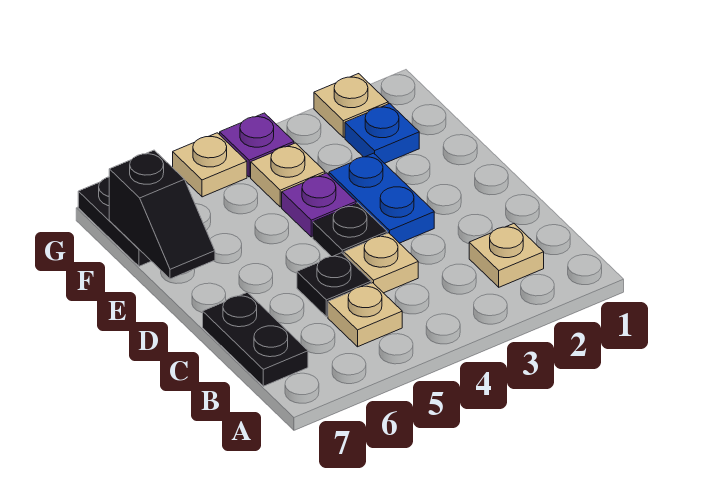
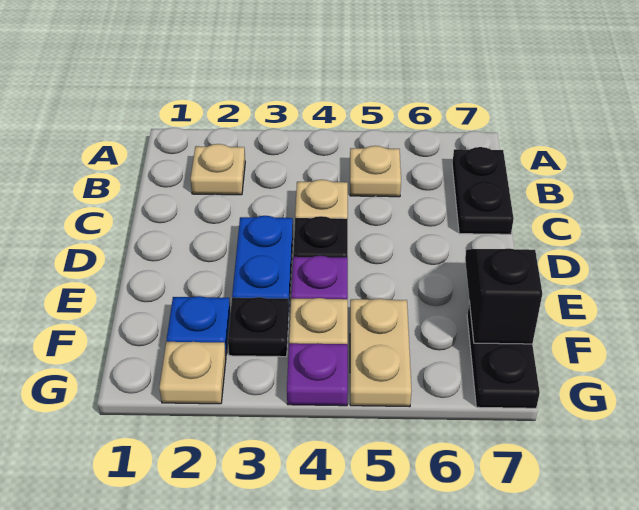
black plate C5 level 1 -> black plate F3 level 1
tan plate G5 level 1 -> tan plate F5:G5 level 1

